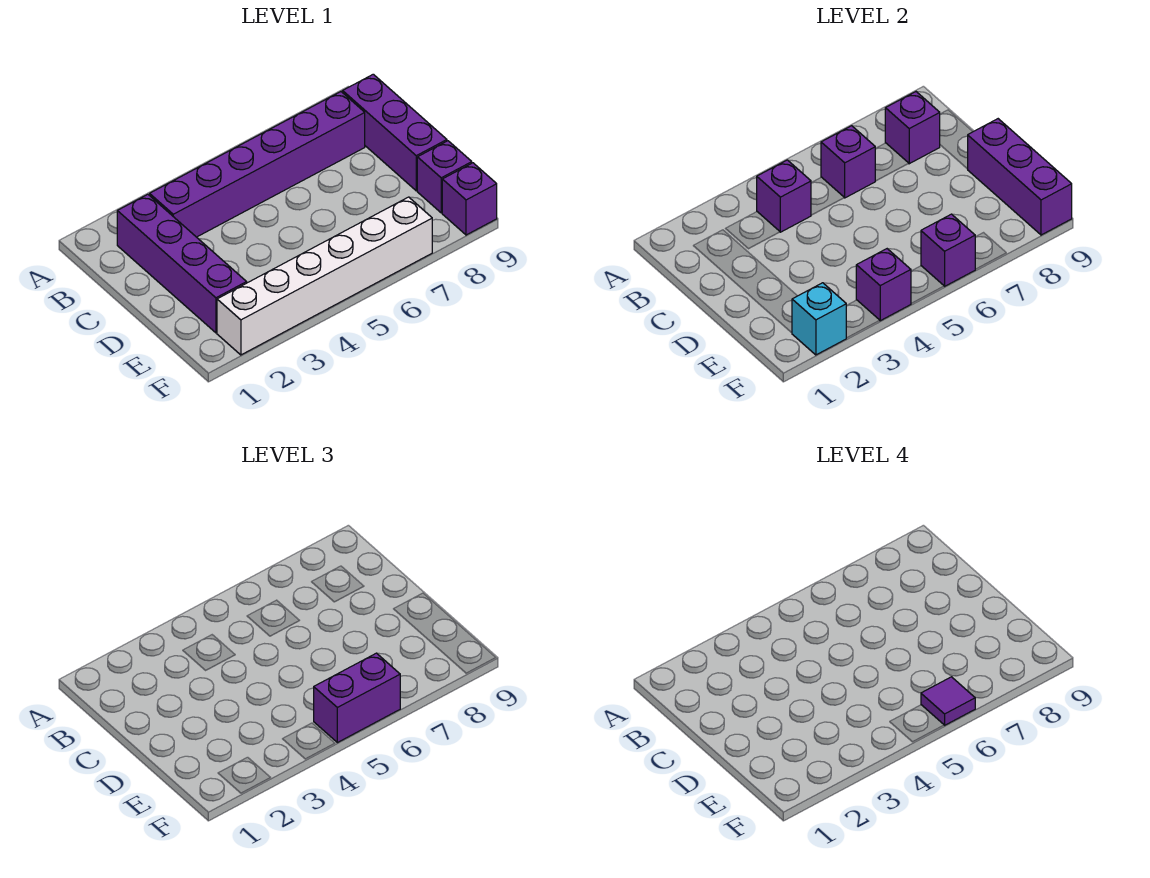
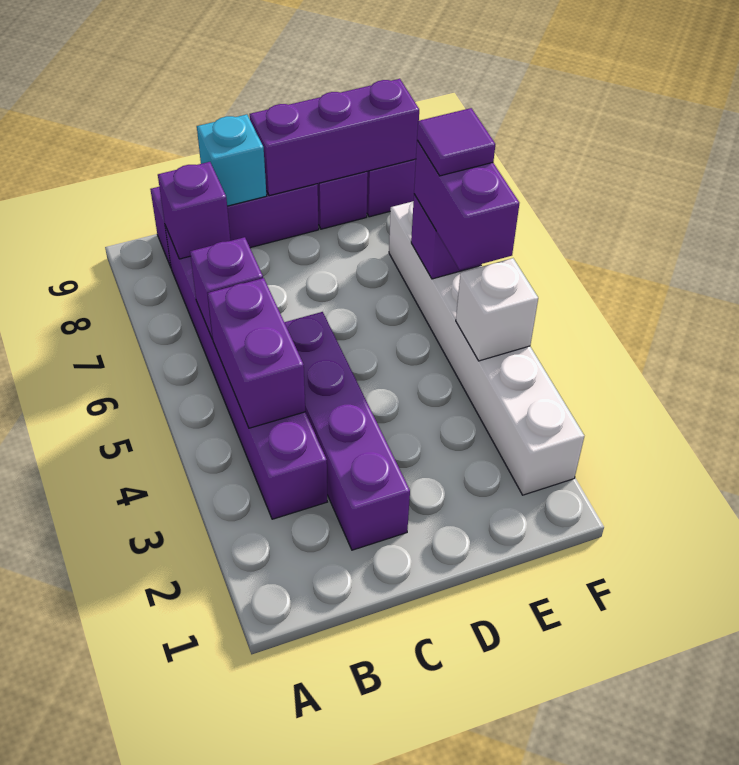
purple brick B2:E2 level 1 -> purple brick C2:C5 level 1
purple brick B4 level 2 -> purple brick B4:B5 level 2
cyan brick F2 level 2 -> cyan brick C9 level 2
purple brick F4 level 2 -> white brick F4 level 2

